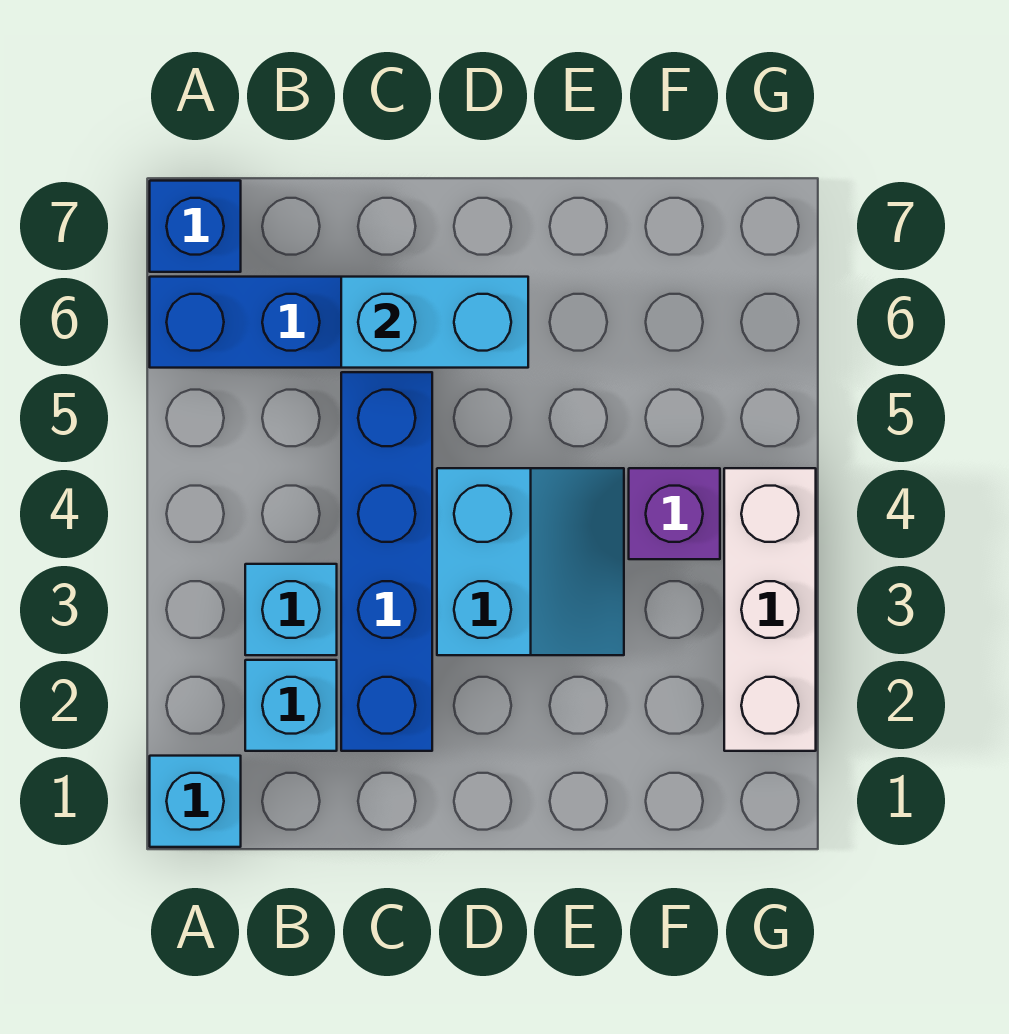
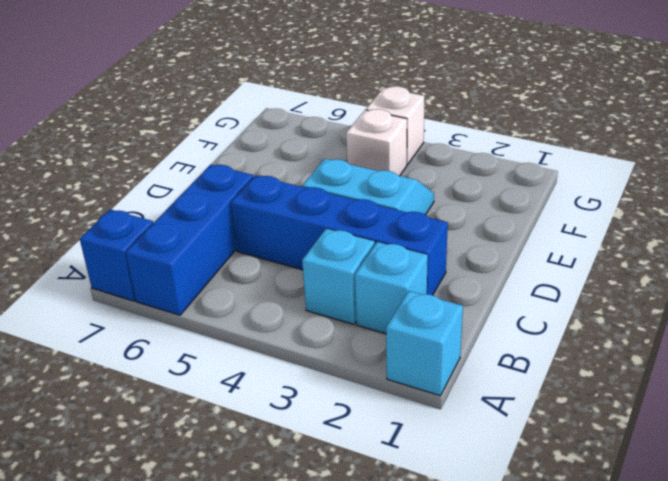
cyan brick C6:D6 level 2 -> none
purple brick F4 level 1 -> white brick F4 level 1
white brick G2:G4 level 1 -> white brick G4 level 1

